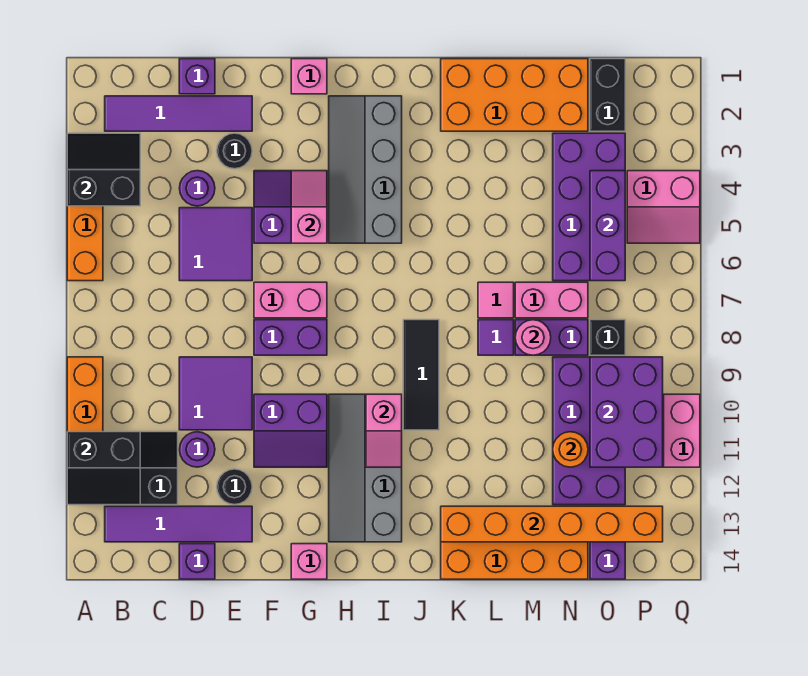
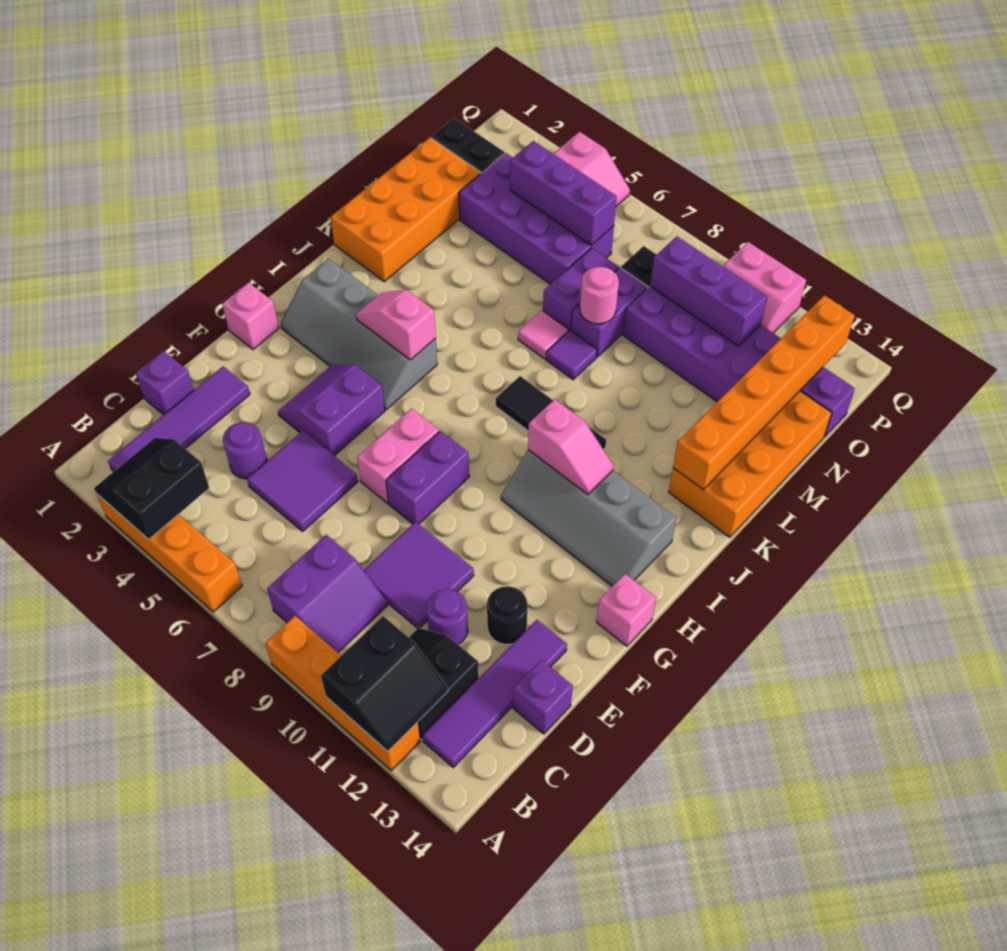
black round brick E3 level 1 -> none
purple slope F10:G11 level 1 top 10 -> purple slope B8:C9 level 1 top 8
pink slope G4:G5 level 2 top 5 -> pink slope I4:I5 level 2 top 5
pink brick M7:N7 level 1 -> purple brick M7:N7 level 1
orange round brick N11 level 2 -> none
purple brick O9:P11 level 2 -> purple brick O9:O11 level 2

